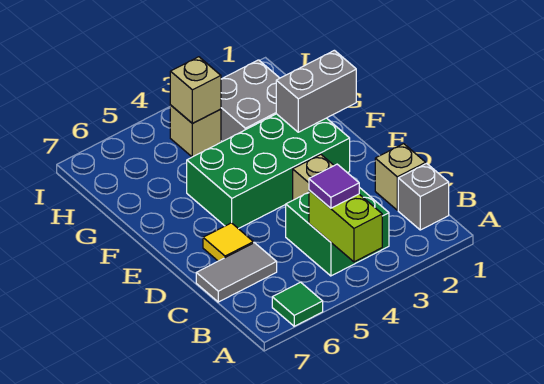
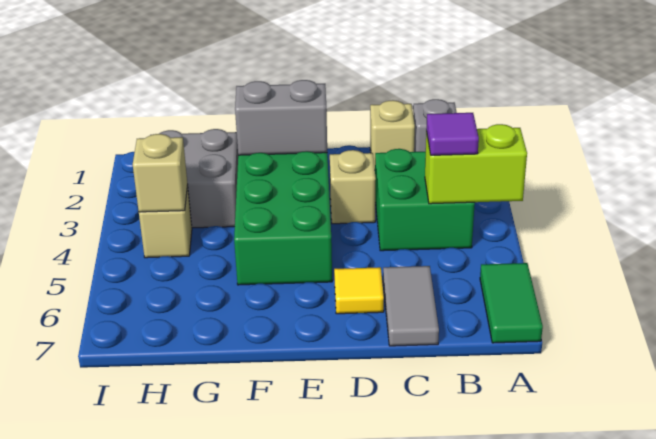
green tile A6 level 1 -> green tile A6:A7 level 1
grey brick F1:F2 level 2 -> grey brick E2:F2 level 2

